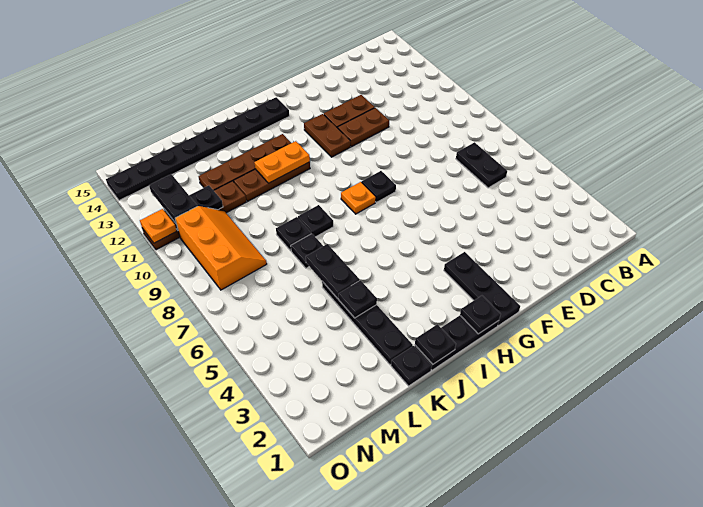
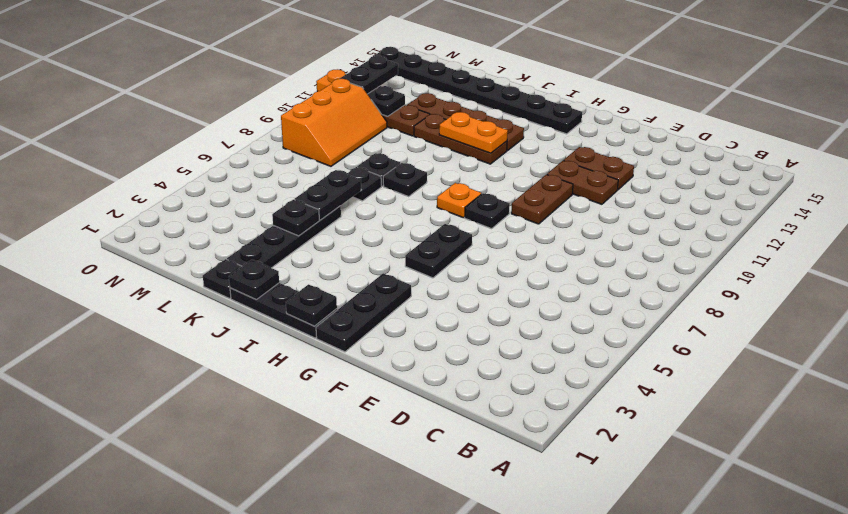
black plate C6:C7 level 1 -> black plate G5:G6 level 1
brown plate G11:G12 level 1 -> brown plate F9:F10 level 1

